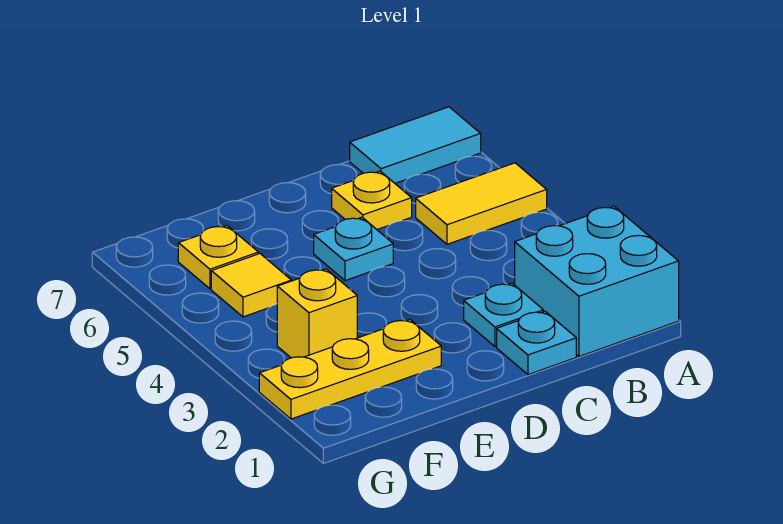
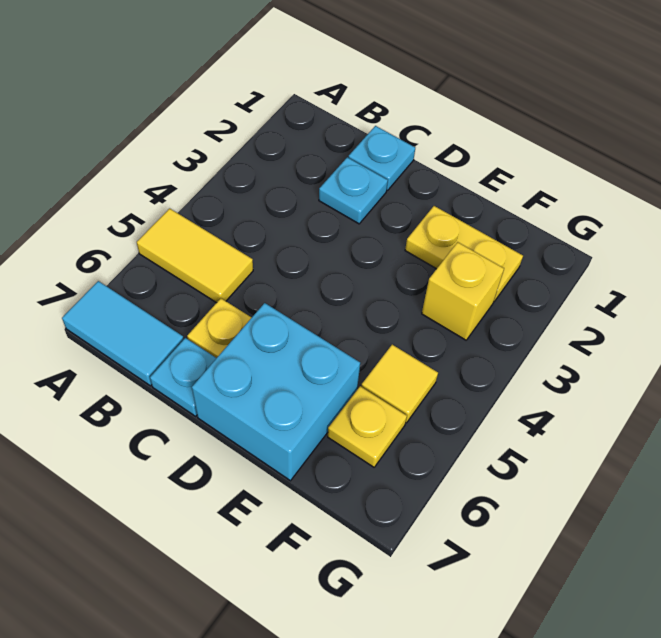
cyan brick A1:B2 level 1 -> cyan brick D6:E7 level 1
cyan plate D5 level 1 -> cyan plate C7 level 1
yellow plate E2:G2 level 1 -> yellow plate E2:F2 level 1

